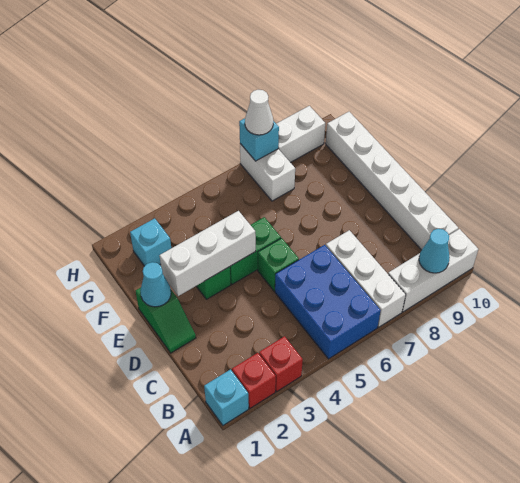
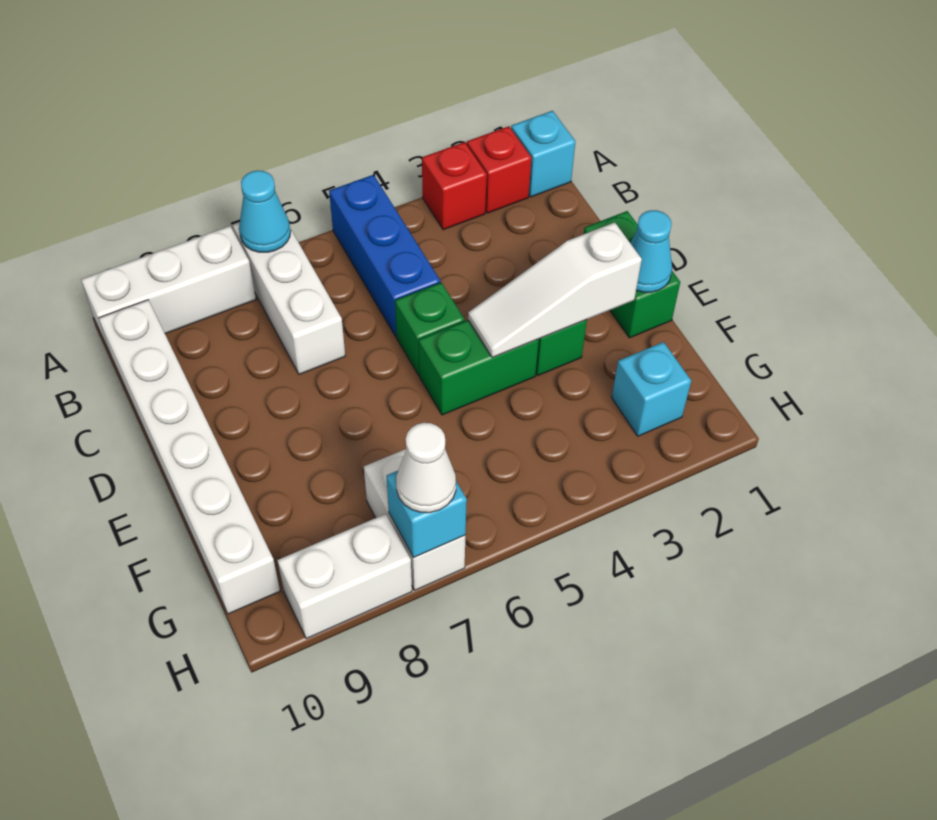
blue brick A5:C6 level 1 -> blue brick A5:C5 level 1
cyan cone A9 level 2 -> cyan cone A7 level 2
green slope D1:E1 level 1 top E -> green brick D1:E1 level 1
white brick E2:E4 level 2 -> white slope E2:E4 level 2 top 2

